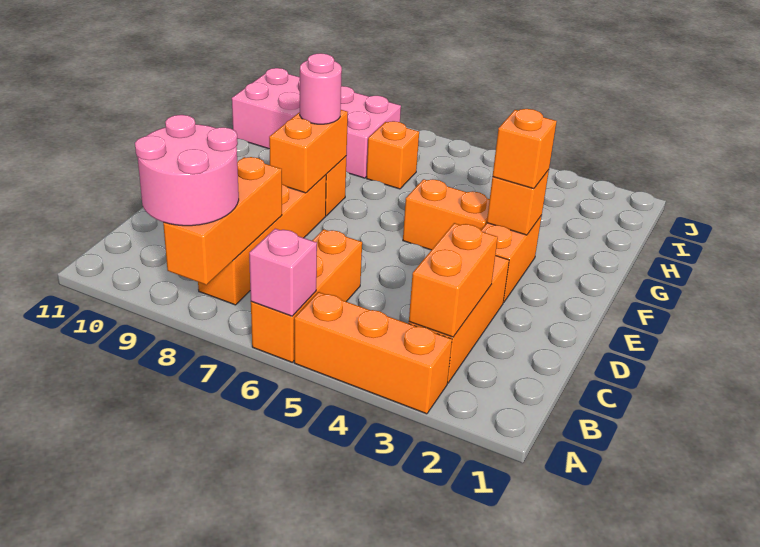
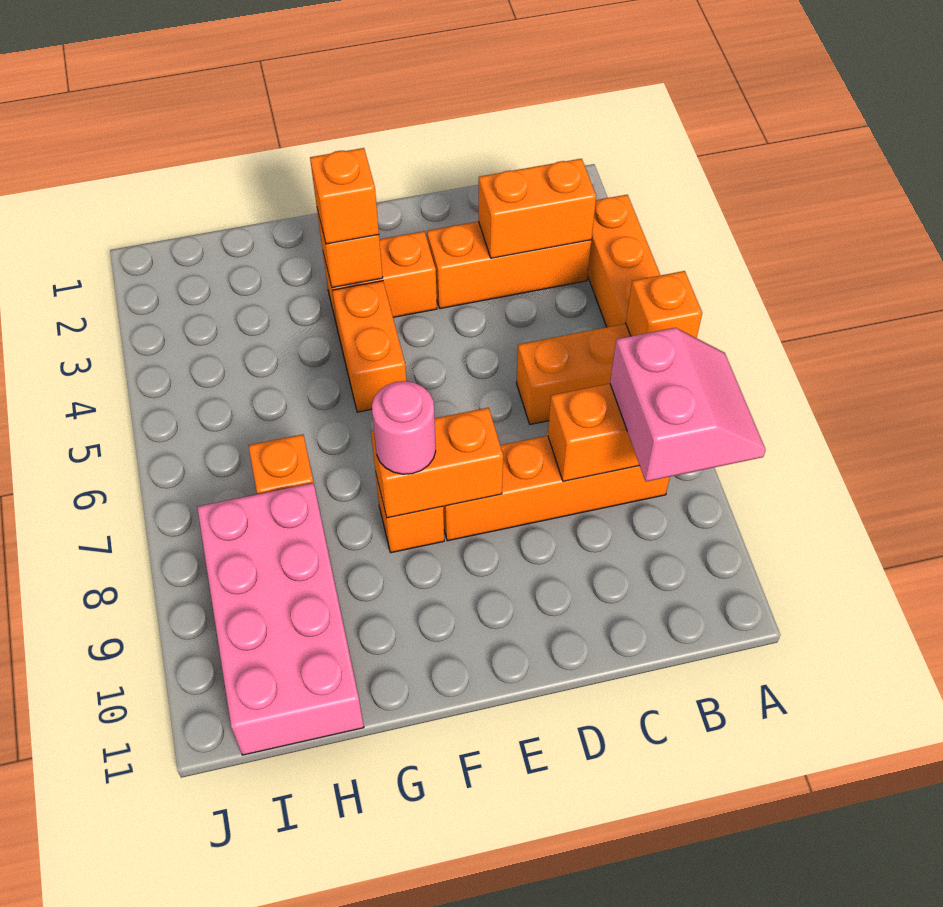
pink brick A6 level 2 -> orange brick A6 level 2
pink round brick A8:B9 level 3 -> pink slope A8:B9 level 3 top B

